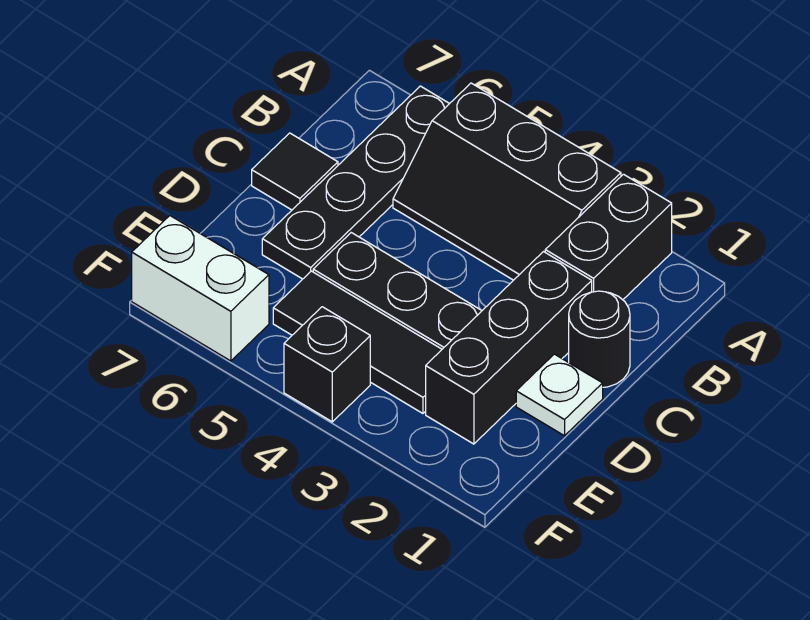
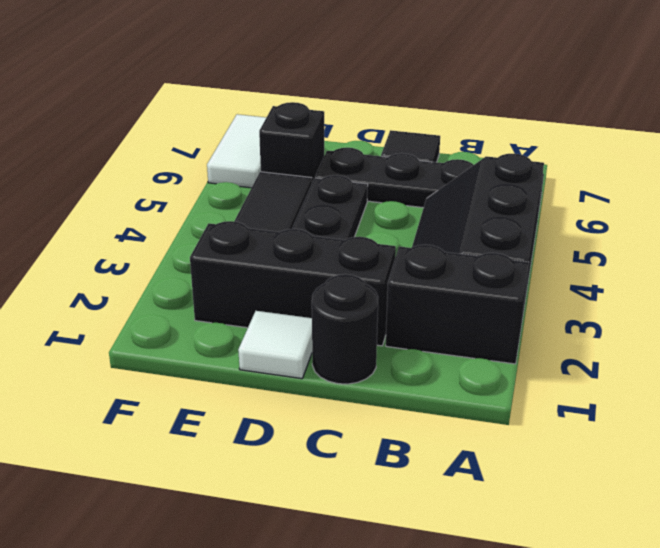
white plate D1 level 1 -> white tile D1 level 1
black brick F4 level 1 -> black brick E6 level 1
white brick F6:F7 level 1 -> white tile F6:F7 level 1

